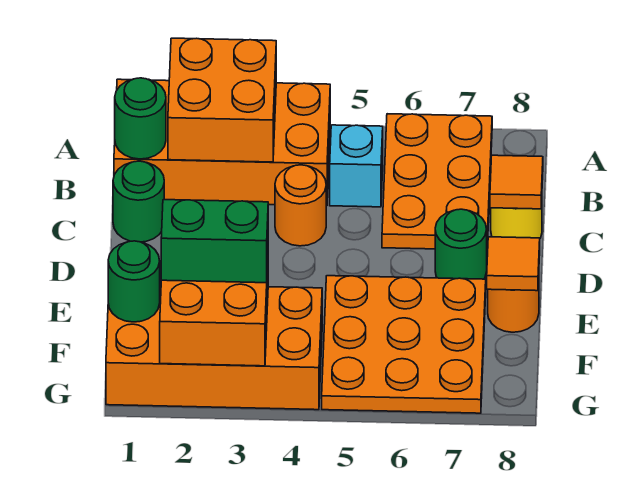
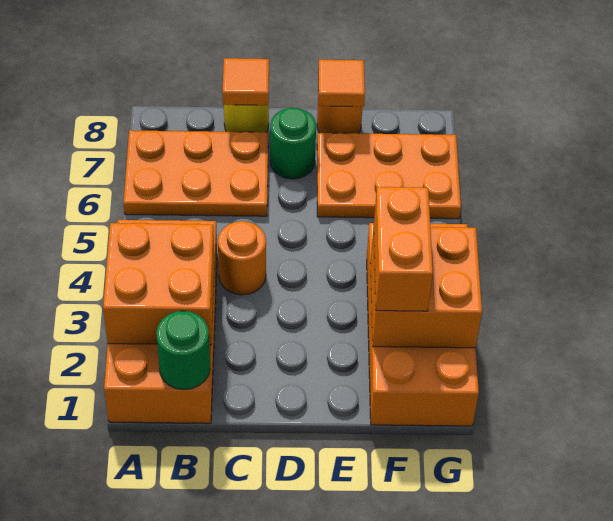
cyan brick B5 level 1 -> none
green round brick C1 level 1 -> none
orange plate E5:G7 level 1 -> orange plate E6:G7 level 1
green round brick F1 level 2 -> none
green brick F2:F3 level 3 -> orange brick F2:F3 level 3

